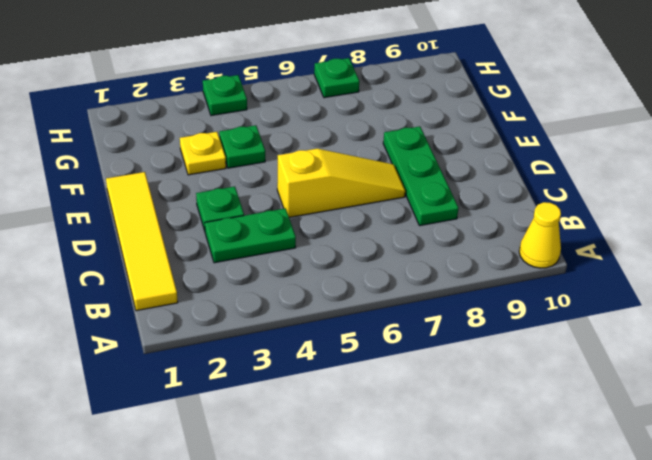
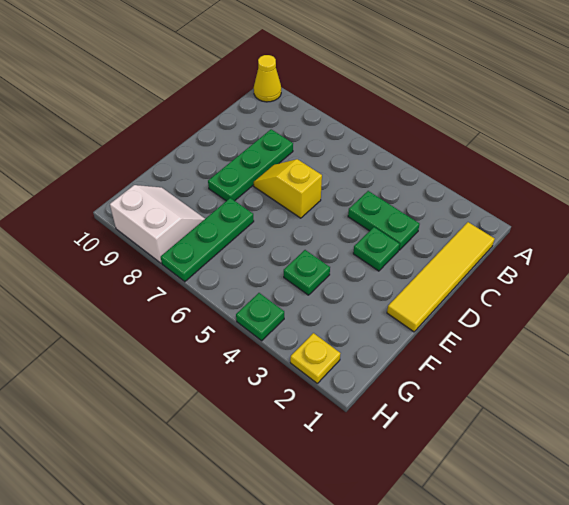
yellow slope D5:D7 level 1 top 5 -> yellow slope D6:D7 level 1 top 6
yellow plate F3 level 1 -> yellow plate H2 level 1
none -> white slope G8:H9 level 1 top H
green plate H7 level 1 -> green plate F7:H7 level 1

